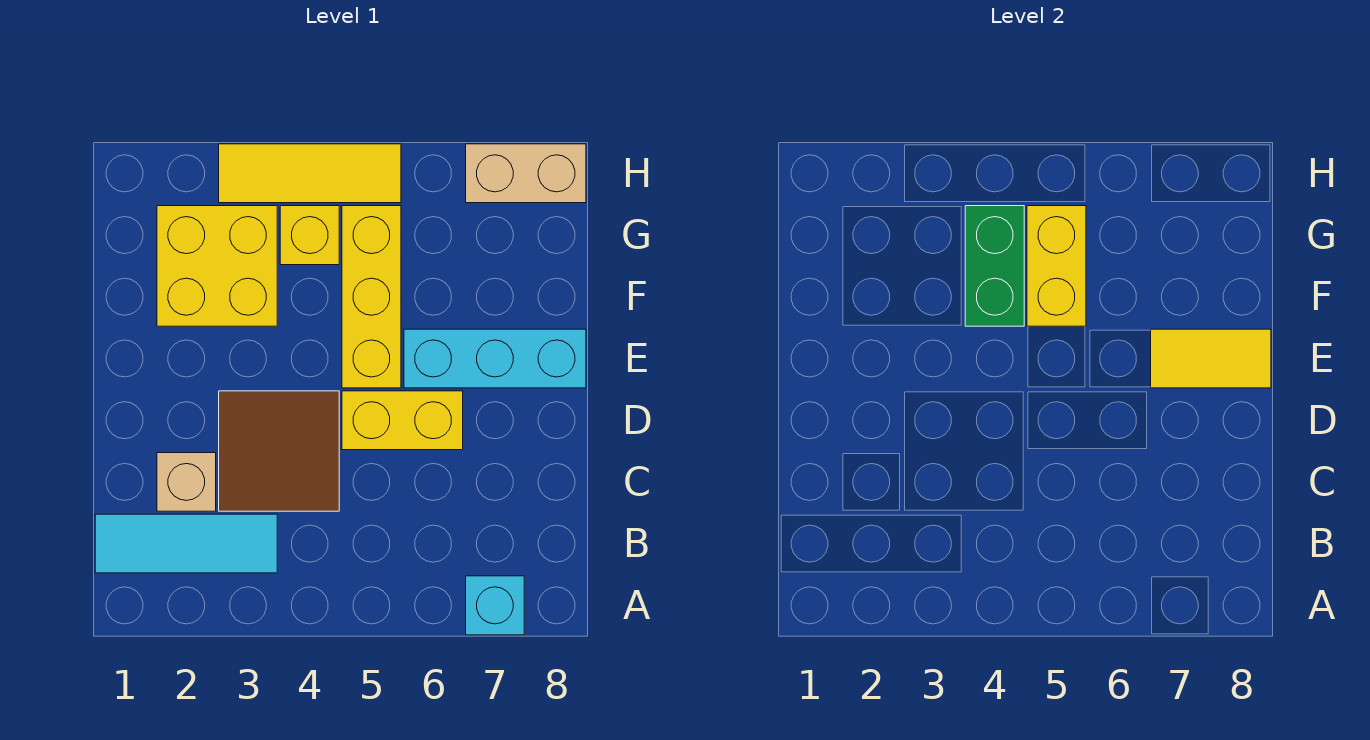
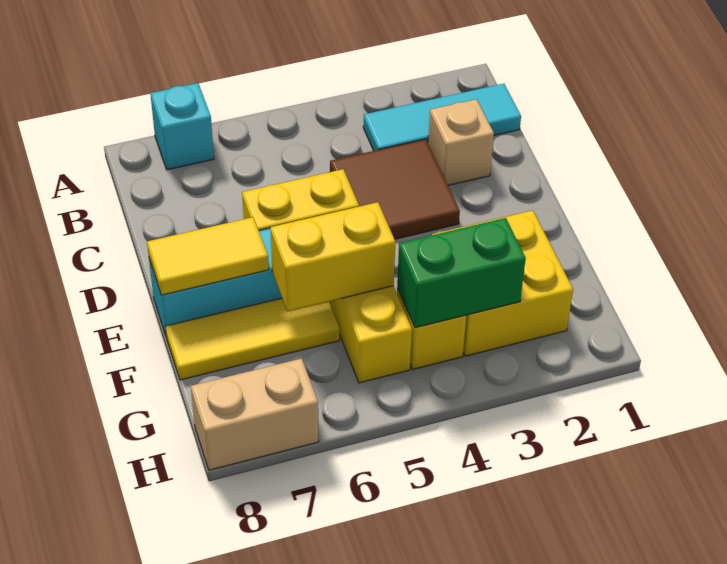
green brick F4:G4 level 2 -> green brick G3:G4 level 2
yellow brick F5:G5 level 2 -> yellow brick F5:F6 level 2
yellow tile H3:H5 level 1 -> yellow tile F6:F8 level 1

